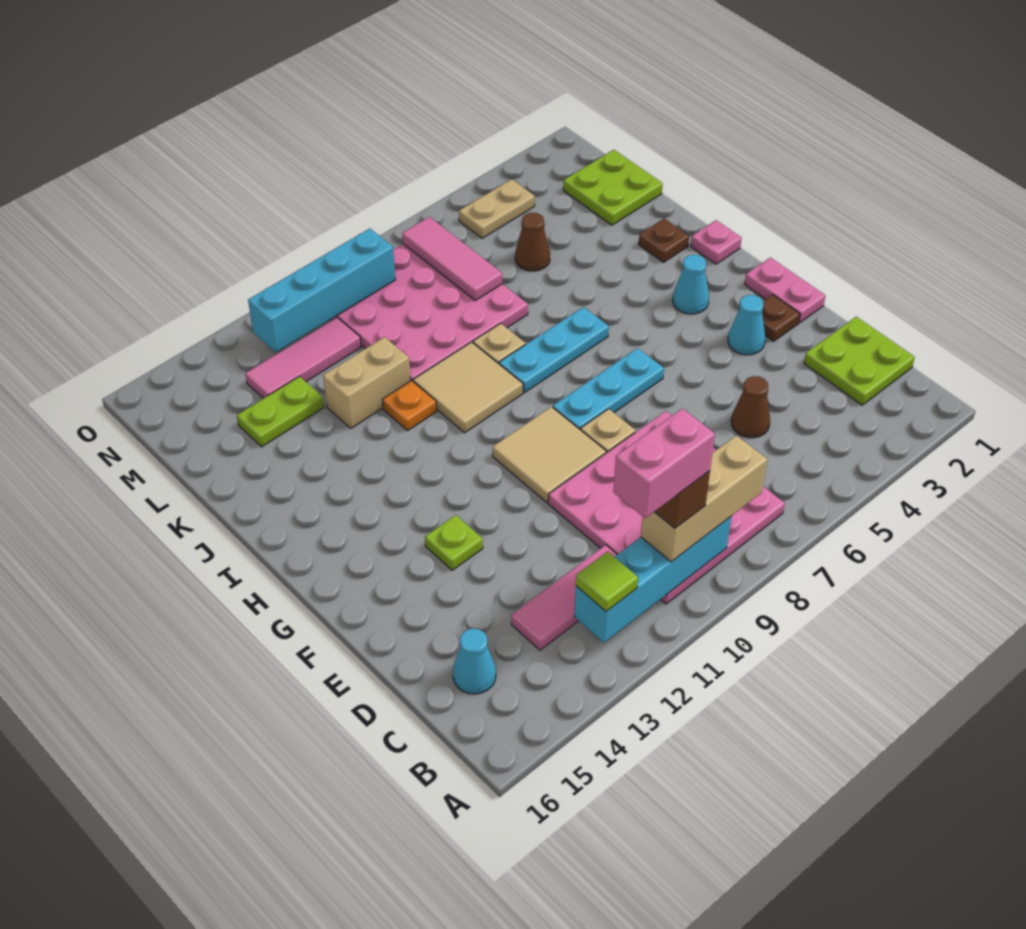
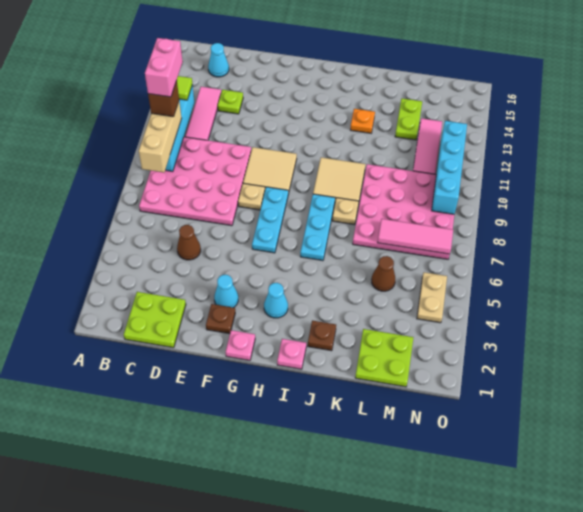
pink plate F1:G1 level 1 -> pink plate G1 level 1
lime plate F13 level 1 -> lime plate D13 level 1
orange plate J11 level 1 -> orange plate J13 level 1
tan brick K11:K12 level 1 -> none

